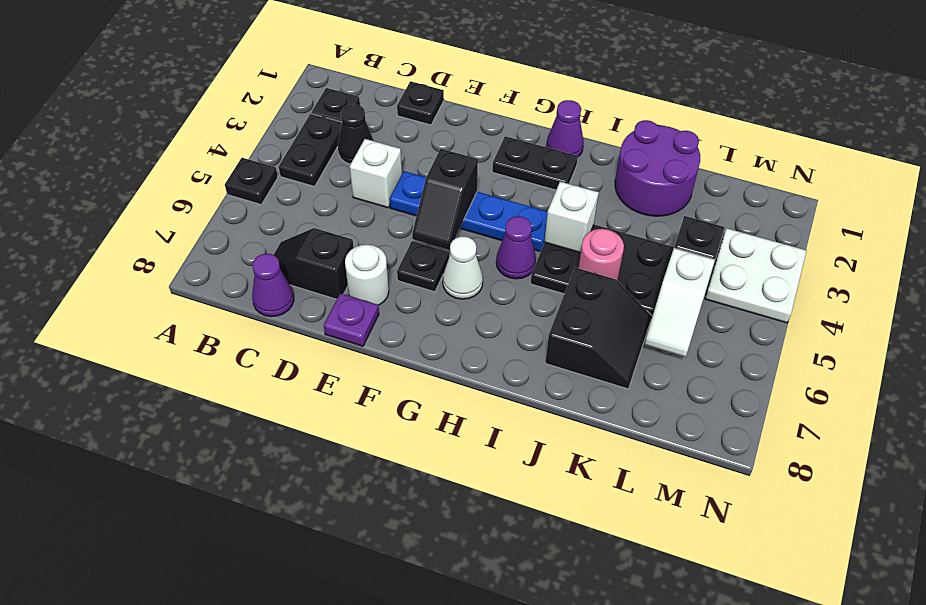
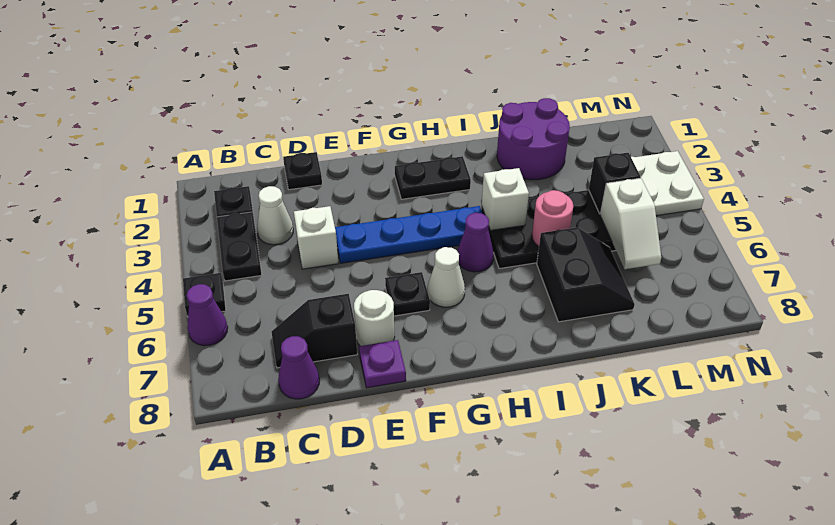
black cone C3 level 1 -> white cone C3 level 1
black slope F4:F5 level 2 top 4 -> none
purple cone H1 level 1 -> purple cone A6 level 1

